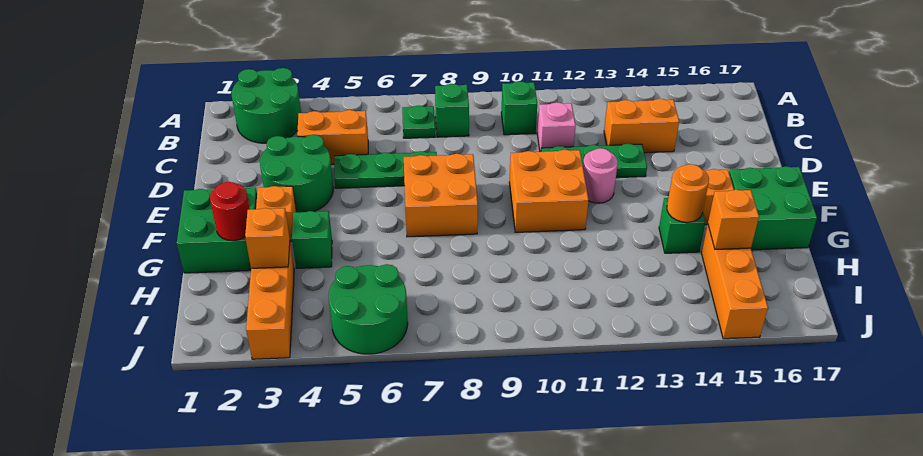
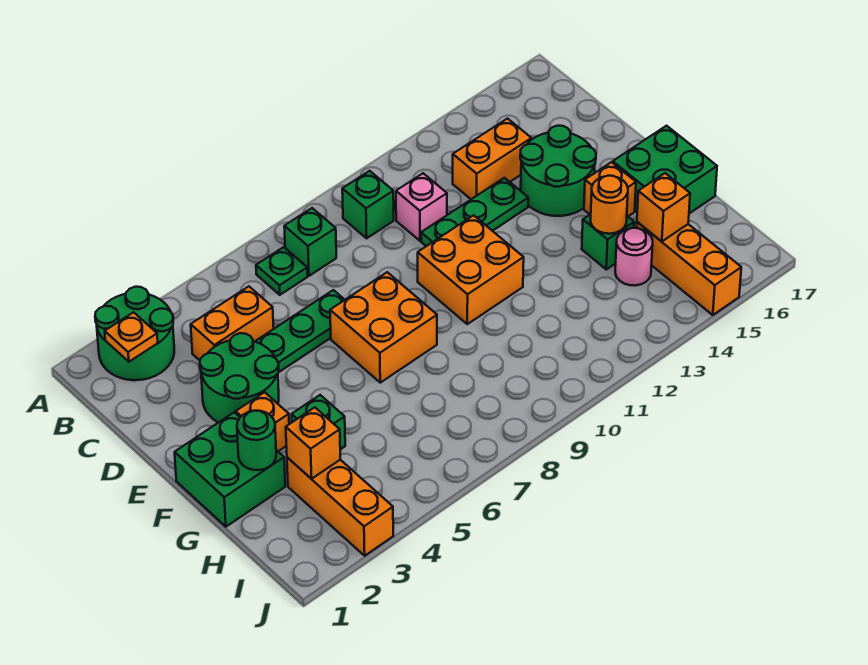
none -> orange plate B2 level 2
pink round brick E12 level 1 -> pink round brick H14 level 1
red round brick G2 level 2 -> green round brick G2 level 2
green round brick I5:J6 level 1 -> green round brick D14:E15 level 1

